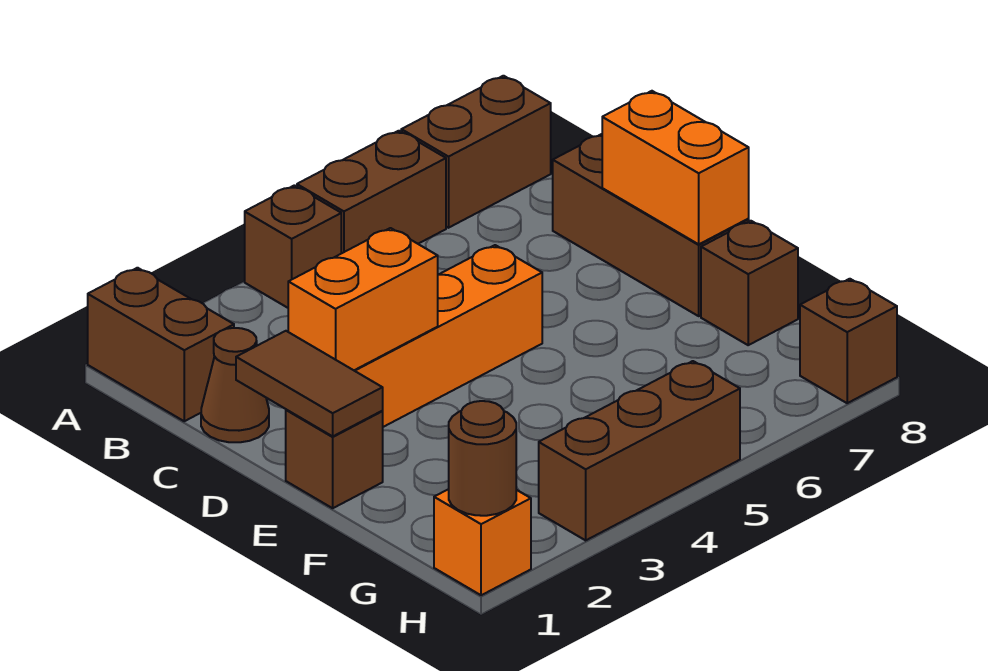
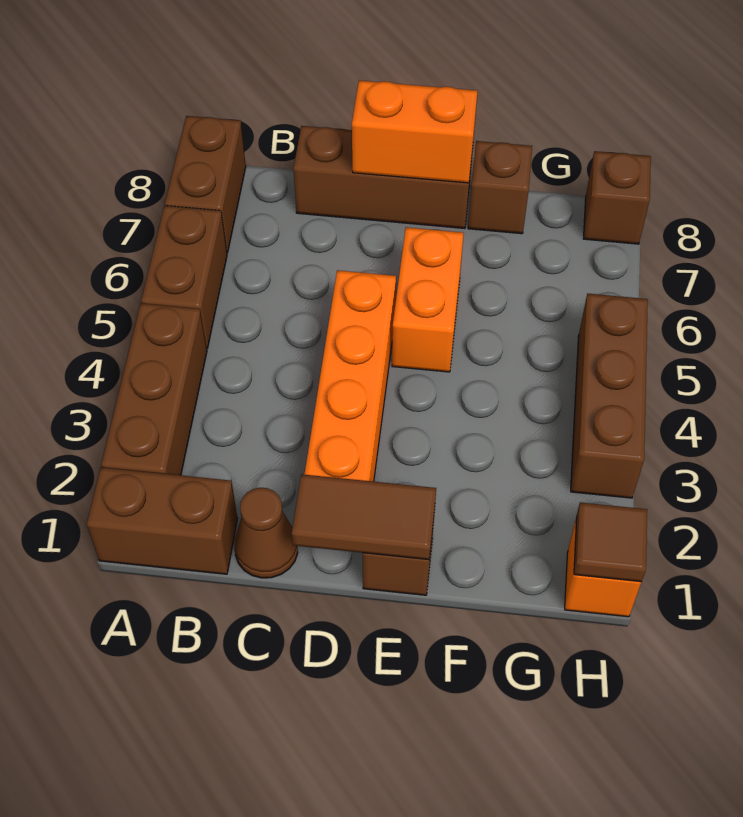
brown brick A4 level 1 -> brown brick A2:A4 level 1
orange brick D2:D3 level 2 -> orange brick E5:E6 level 1
brown round brick H1 level 2 -> brown tile H1 level 2

